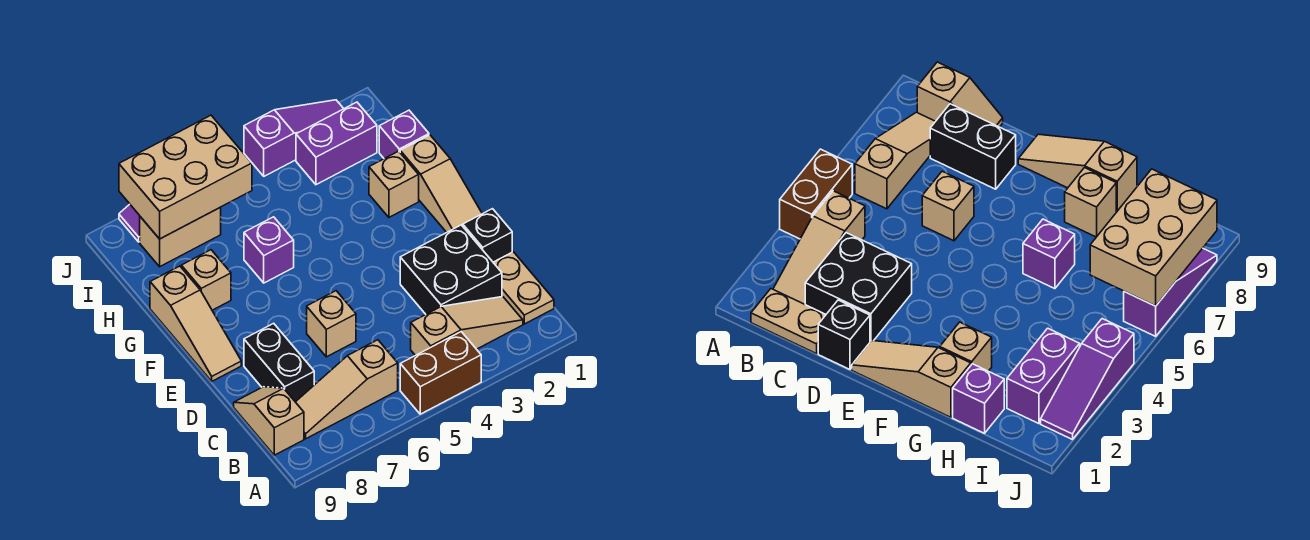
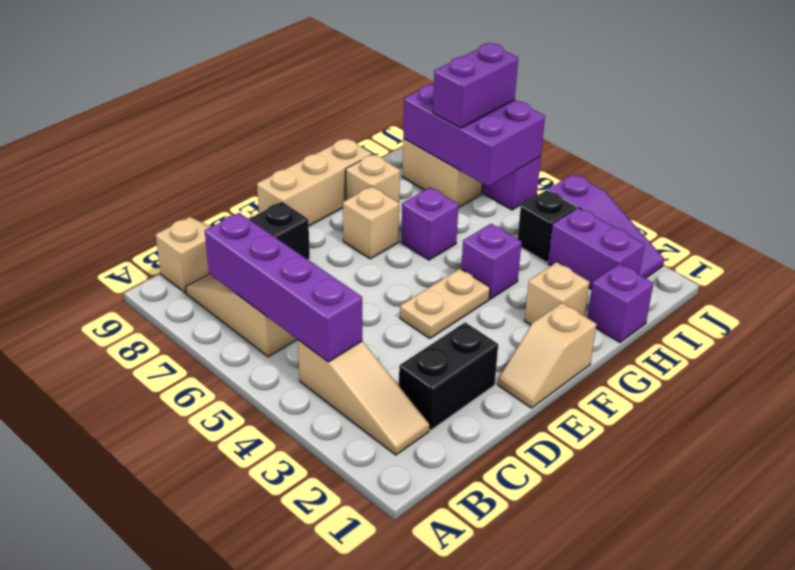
brown brick A4:A5 level 1 -> none
tan plate B1:C1 level 1 -> tan plate E4:F4 level 1
none -> purple brick B4:B7 level 2
black brick C2:D3 level 1 -> black brick C2:D2 level 1
black brick D1 level 1 -> black brick I4 level 1
tan brick D6 level 1 -> tan brick F7 level 1
tan slope E1:G1 level 1 top G -> tan slope E1:F1 level 1 top F
tan slope E9:G9 level 1 top G -> tan brick E9:G9 level 1
none -> purple brick G4 level 1
tan brick I6:J8 level 2 -> purple brick I6:J8 level 2
none -> purple brick I7:J7 level 3

